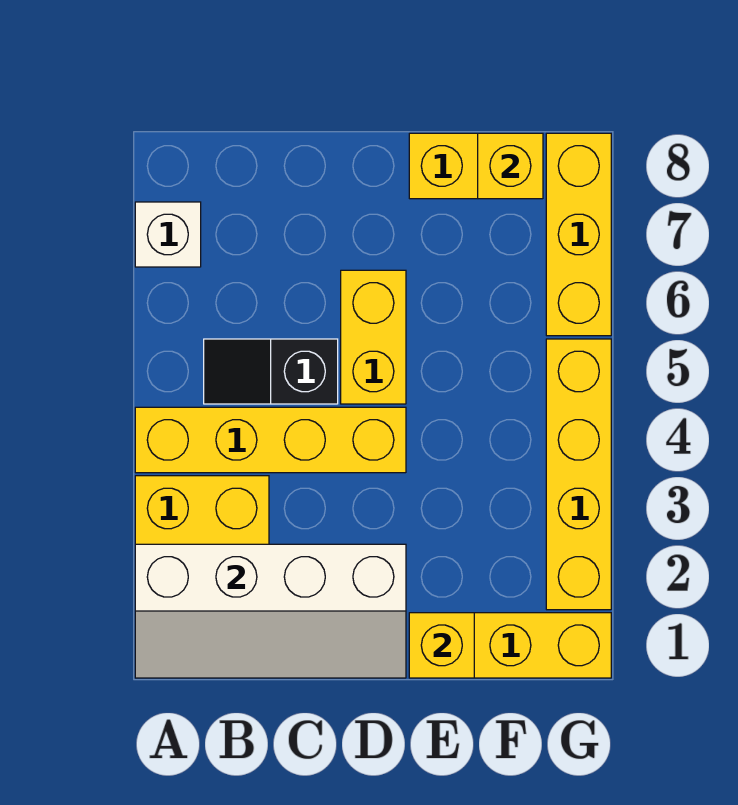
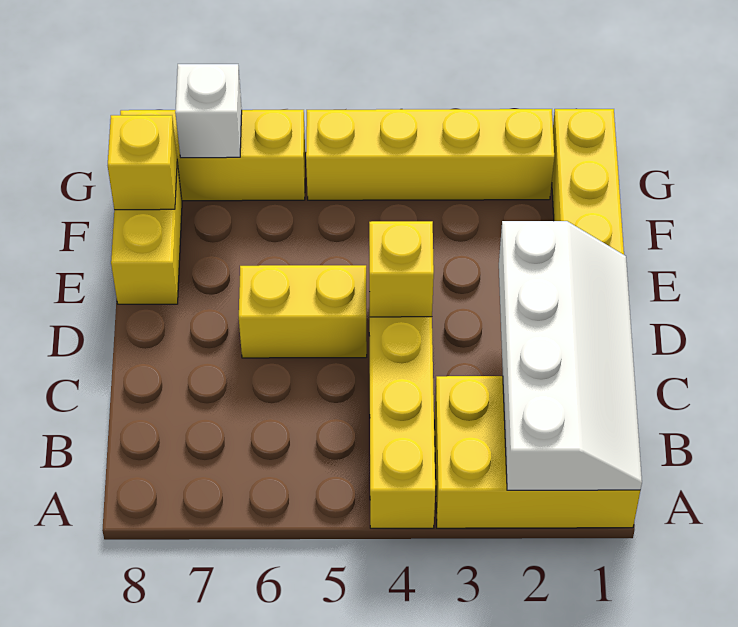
white brick A7 level 1 -> white brick G7 level 2
black slope B5:C5 level 1 top C -> none
yellow brick E1 level 2 -> yellow brick D4 level 2

